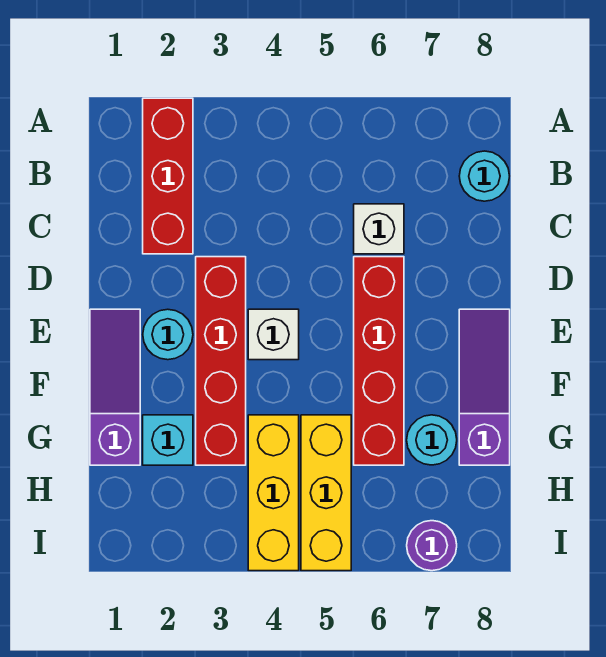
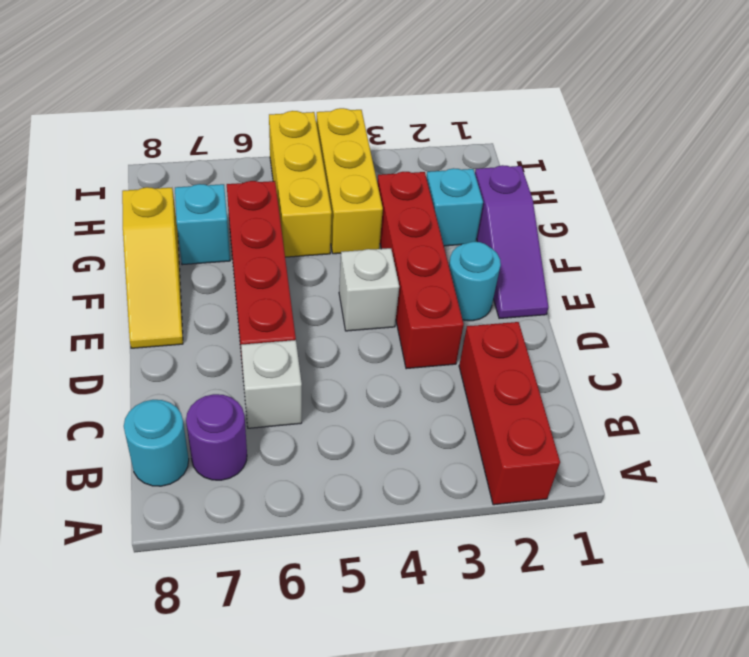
purple slope E8:G8 level 1 top G -> yellow slope E8:G8 level 1 top G
cyan round brick G7 level 1 -> cyan brick G7 level 1
purple round brick I7 level 1 -> purple round brick B7 level 1

